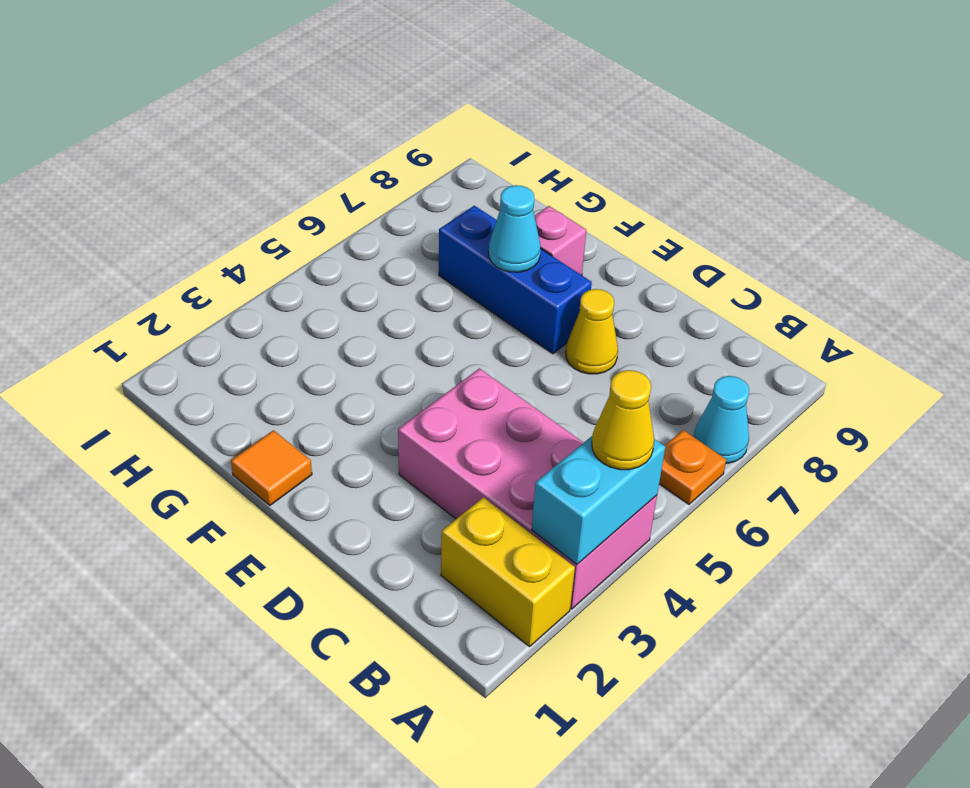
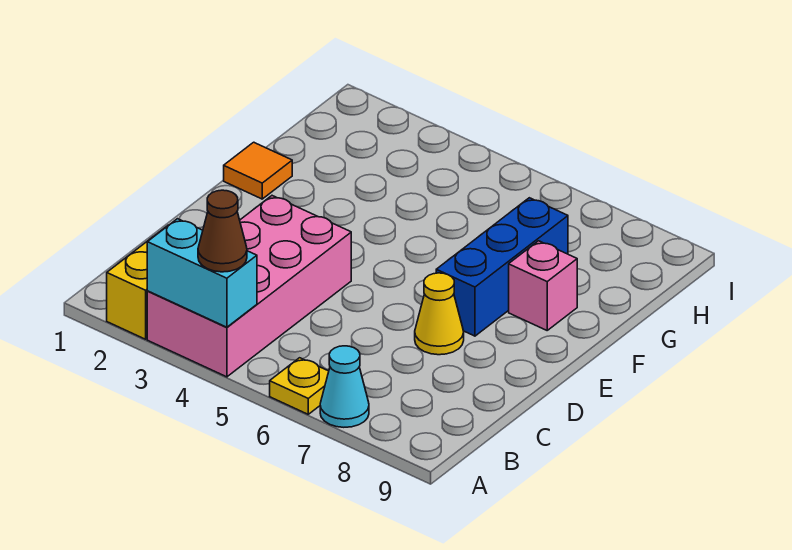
yellow cone A4 level 3 -> brown cone A4 level 3
orange plate A6 level 1 -> yellow plate A6 level 1
cyan cone F7 level 2 -> none

